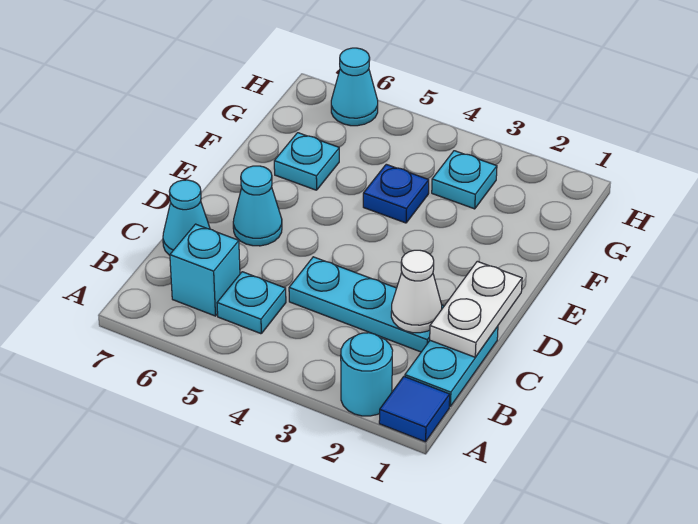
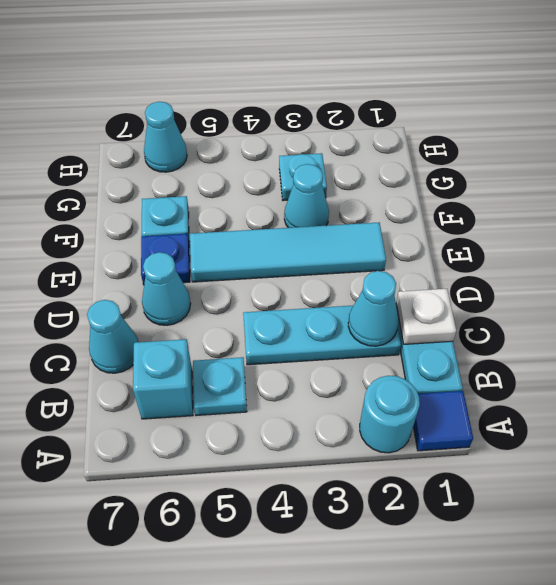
white plate C1:D1 level 2 -> white plate C1 level 2
white cone C2 level 2 -> cyan cone C2 level 2
none -> cyan tile E2:E5 level 1
none -> cyan cone F3 level 1
blue plate F4 level 1 -> blue plate E6 level 1

